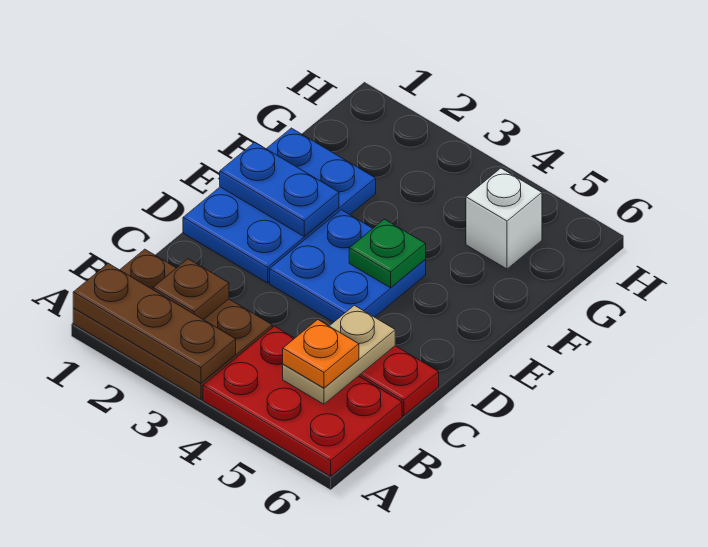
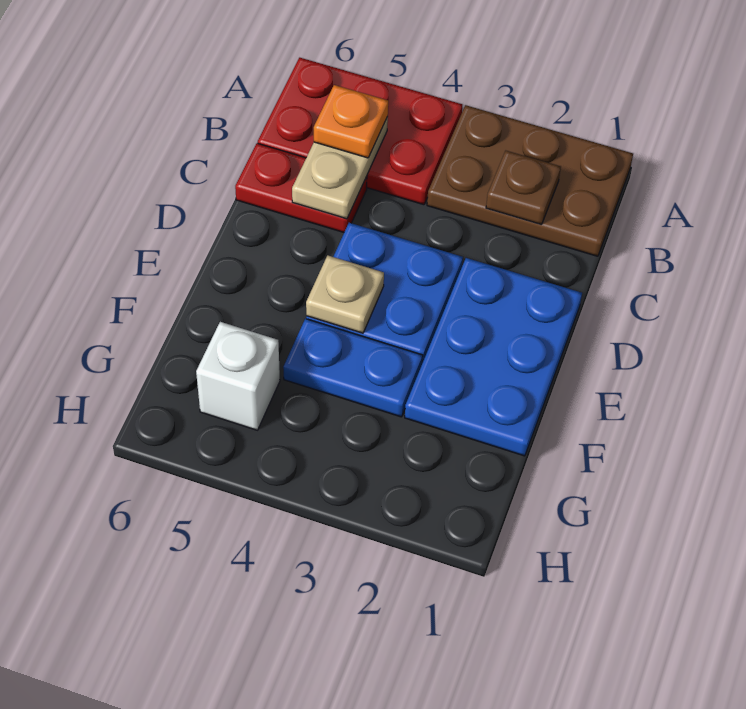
brown plate A1:A3 level 2 -> none
blue plate E1:E2 level 2 -> blue plate F3:F4 level 1
green plate E4 level 2 -> tan plate E4 level 2

